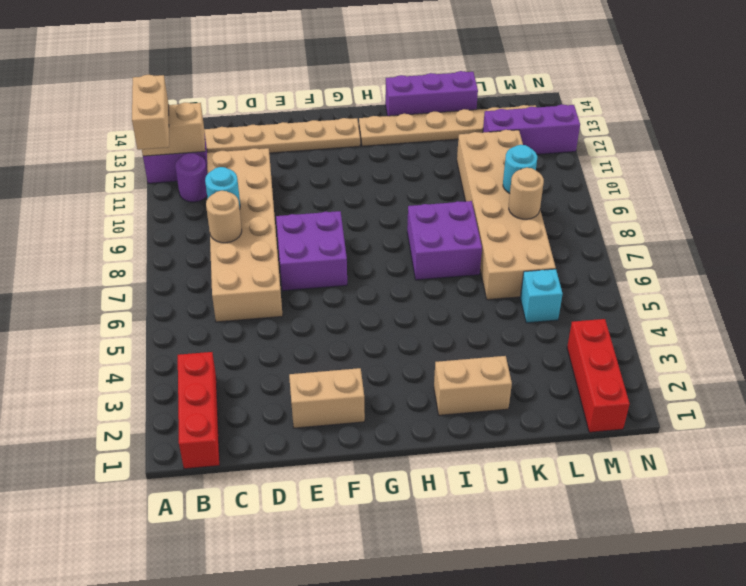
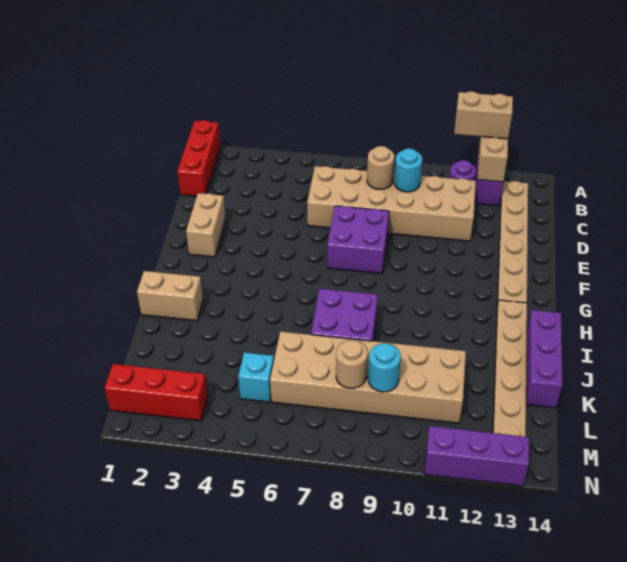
red brick B1:B3 level 1 -> red brick A1:C1 level 1
tan brick I2:J2 level 1 -> tan brick I1:I2 level 1
purple brick L12:N12 level 1 -> purple brick N11:N13 level 1

